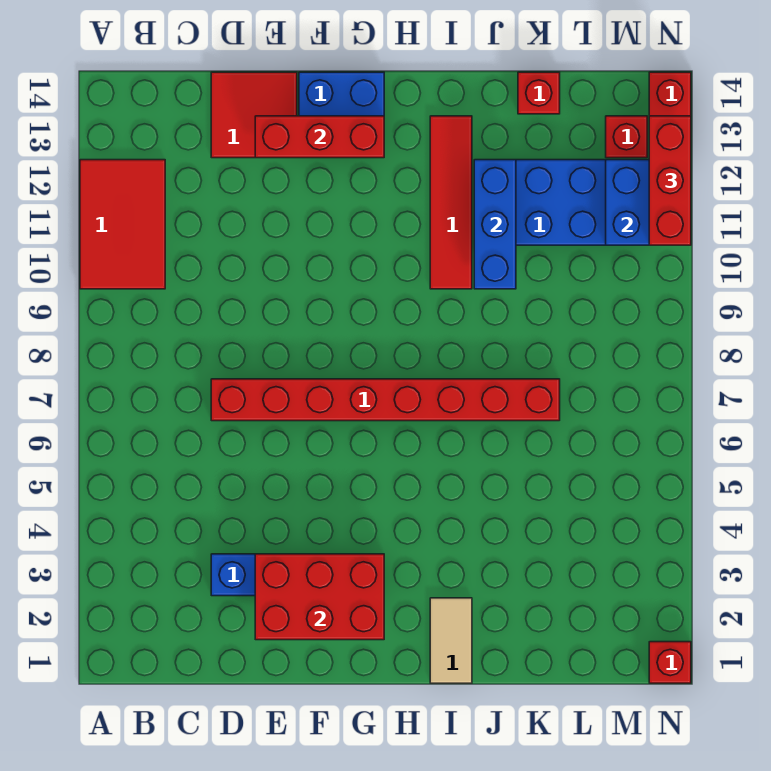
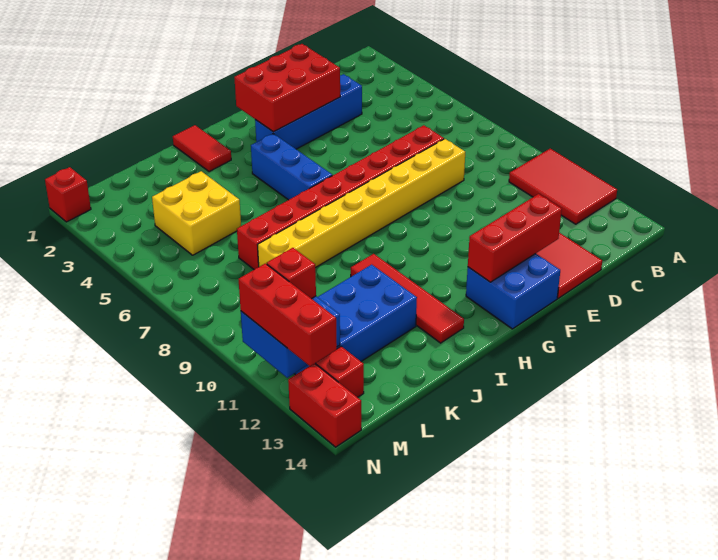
none -> yellow brick D8:K8 level 1
tan tile I1:I2 level 1 -> red tile I1:I2 level 1
blue brick J10:J12 level 2 -> blue brick H4:H6 level 1
none -> yellow brick K4:L5 level 1
red brick K14 level 1 -> red brick M11 level 3

